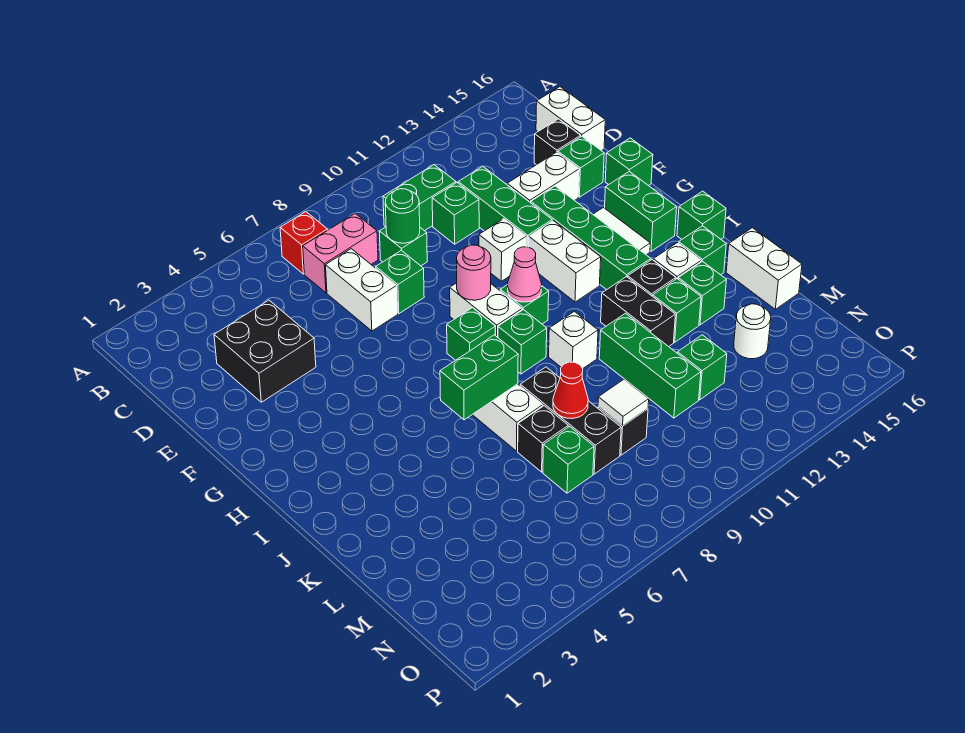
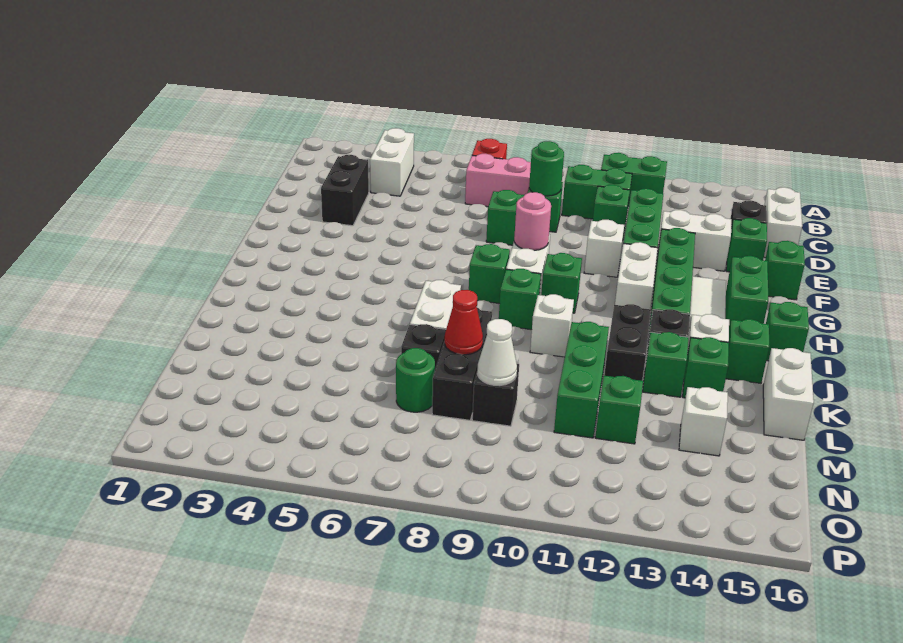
black brick D3:E4 level 1 -> black brick D3:E3 level 1
white brick D7:E7 level 1 -> white brick B4:C4 level 1
pink cone H10 level 2 -> none
green brick J6:J7 level 2 -> green brick B11:B12 level 1
green brick M7 level 1 -> green round brick M7 level 1
white tile M9 level 2 -> white cone M9 level 2
white round brick M14 level 1 -> white brick M14 level 1

